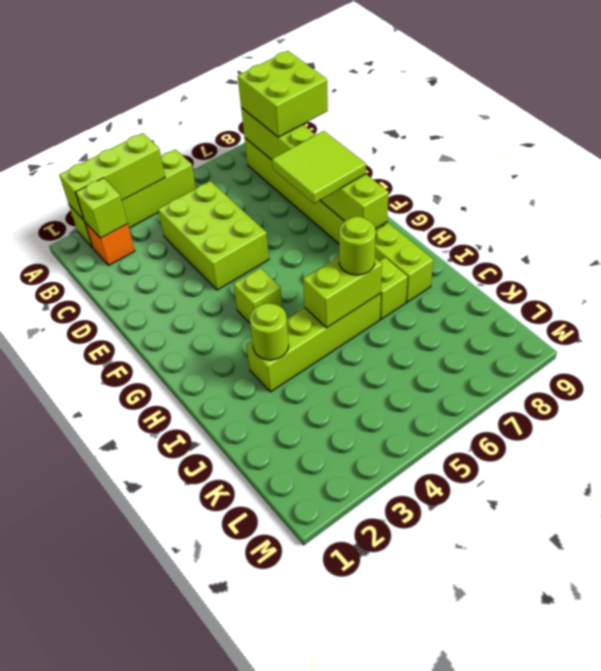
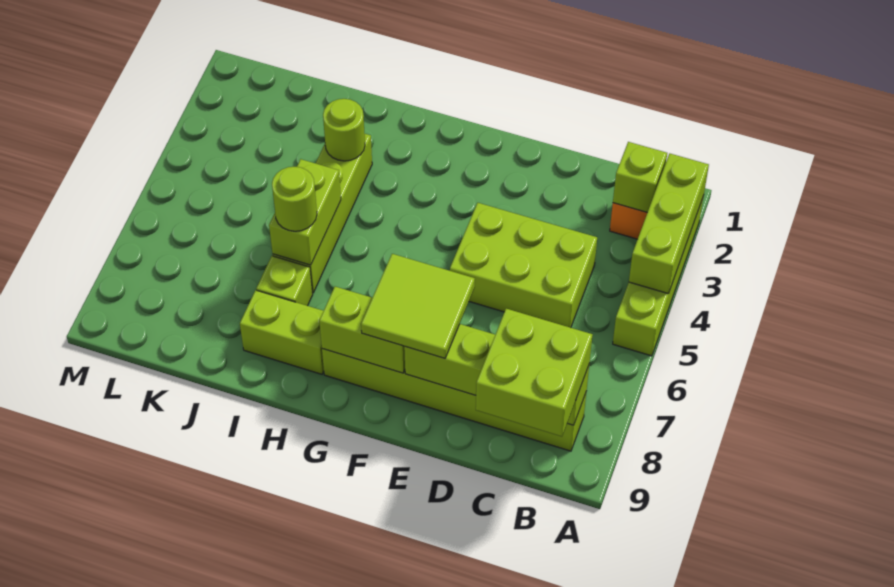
lime brick G4 level 1 -> none

